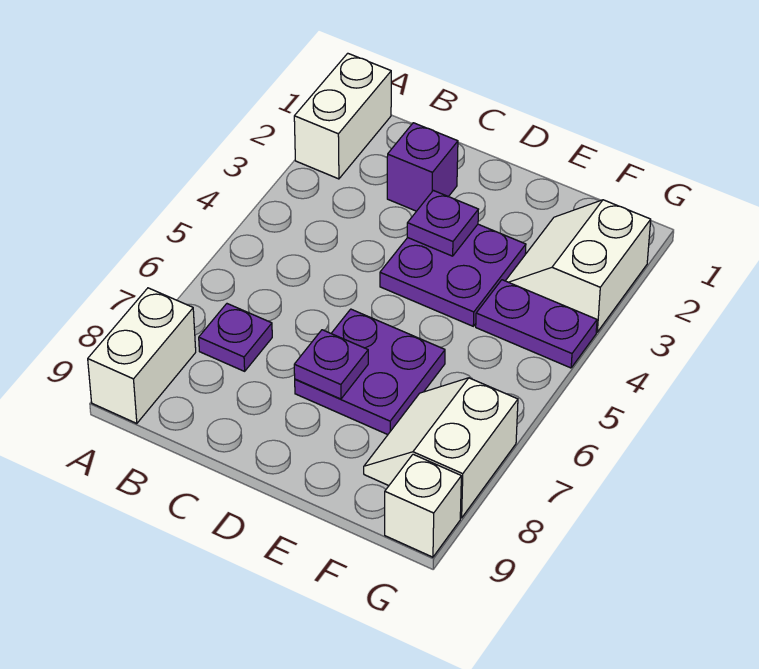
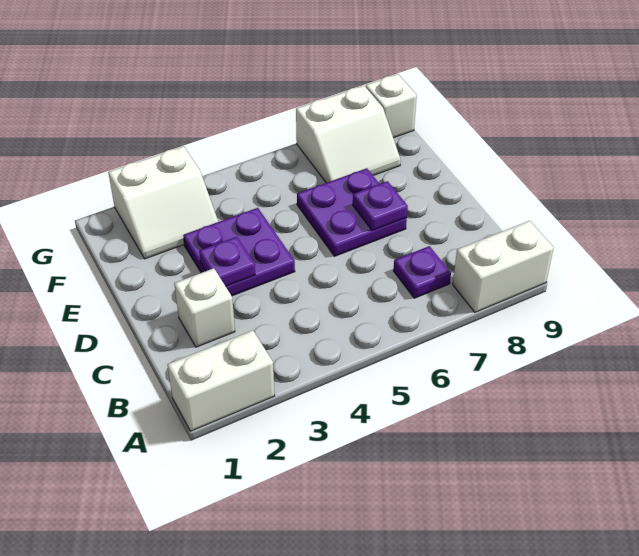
purple brick C2 level 1 -> white brick C2 level 1
purple plate F4:G4 level 1 -> none

